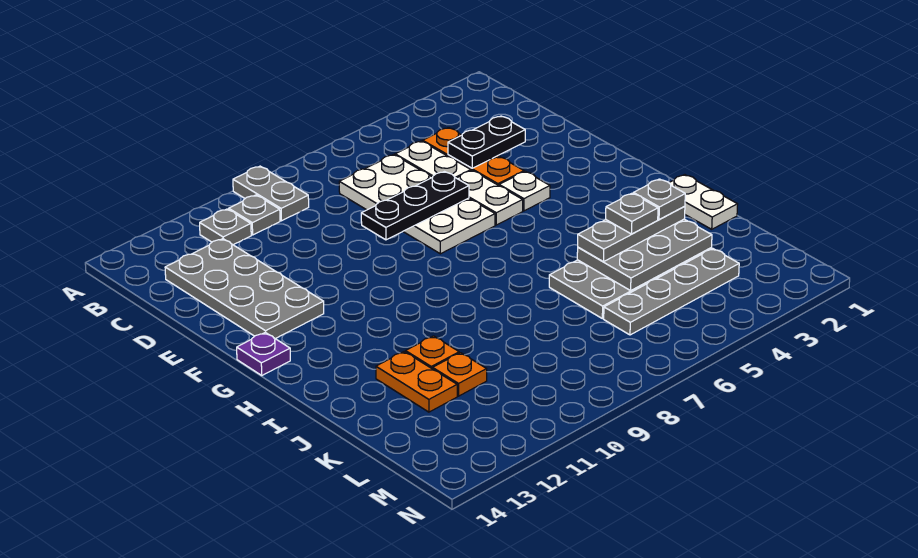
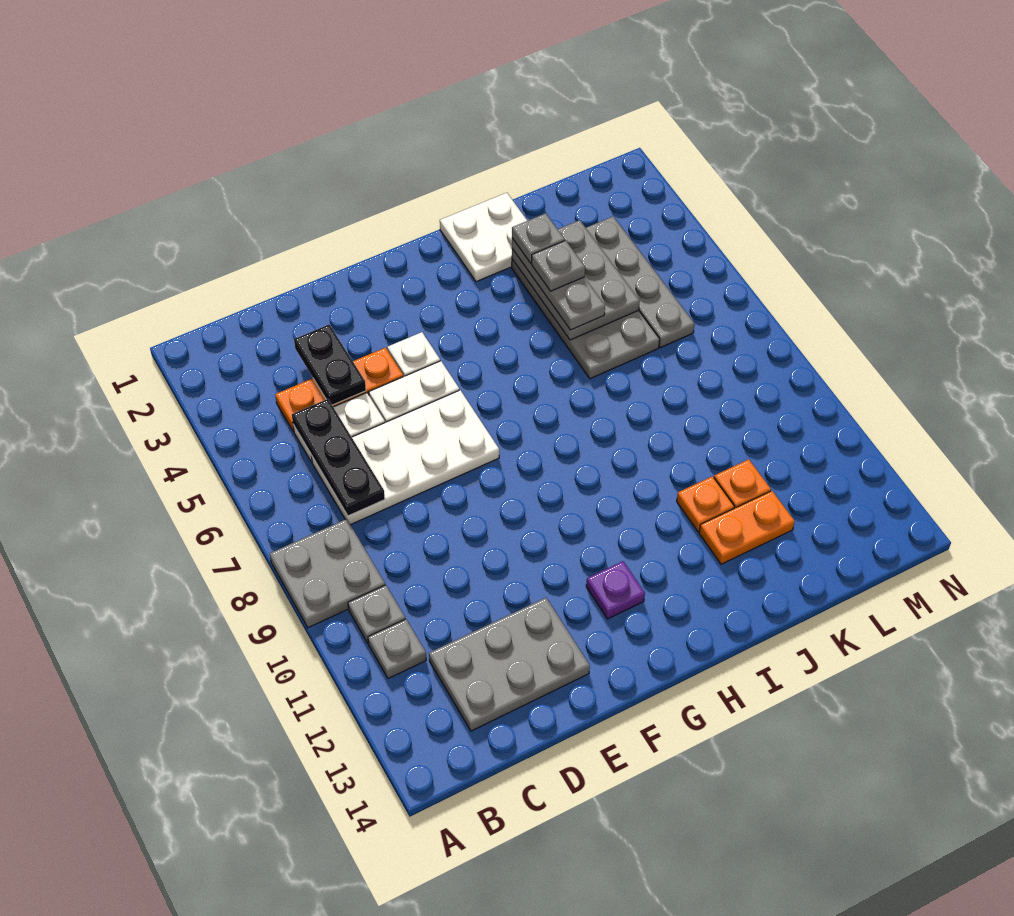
grey plate A9:B9 level 1 -> grey plate A8:B9 level 1
grey plate C12:F13 level 1 -> grey plate C12:E13 level 1
black plate E6:E8 level 2 -> black plate C5:C7 level 2
purple plate G14 level 1 -> purple plate G12 level 1
white plate I1:J1 level 1 -> white plate I1:J2 level 1

